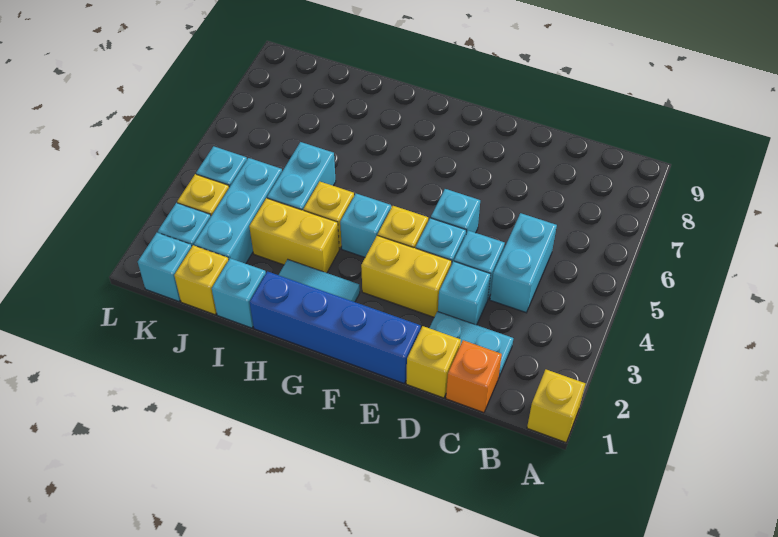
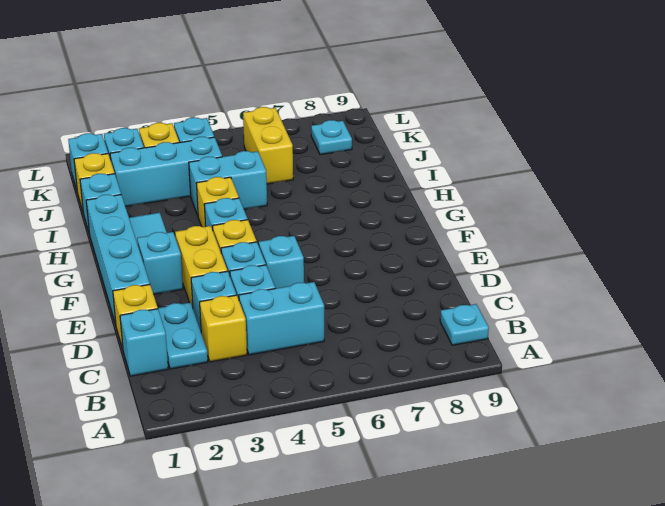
yellow brick A1 level 1 -> yellow brick C3 level 1
none -> cyan plate B9 level 1
orange brick C1 level 1 -> cyan brick C1 level 1
blue brick E1:H1 level 1 -> cyan brick E1:H1 level 1
none -> cyan brick F2 level 1
yellow brick H3:I3 level 1 -> yellow brick J6:K6 level 1
none -> cyan plate K8 level 1

